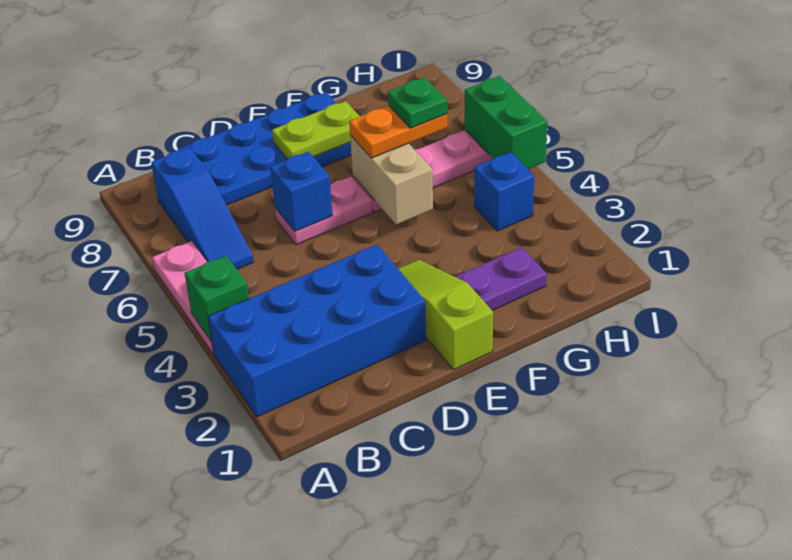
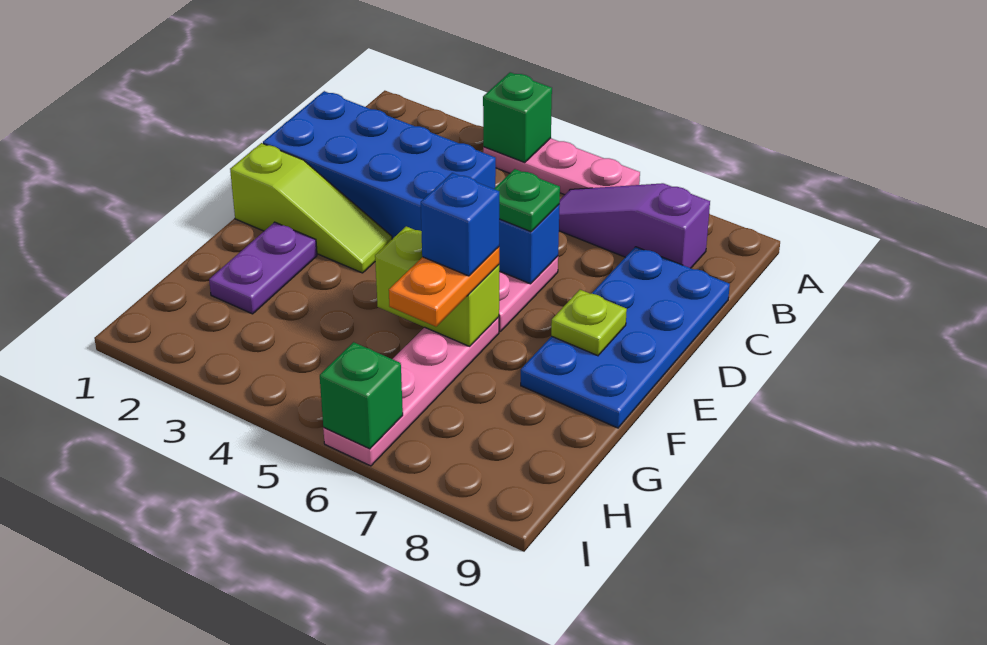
blue brick A2:D3 level 1 -> blue brick C1:D4 level 1
blue slope B6:B8 level 1 top 8 -> purple slope B6:B8 level 1 top 8
lime plate E8:F8 level 2 -> lime plate E8 level 2
tan brick F5:F6 level 2 -> lime brick F5:F6 level 2
green plate G6 level 4 -> green plate D6 level 3
blue brick H4 level 1 -> blue brick F6 level 4
green brick I5:I6 level 2 -> green brick I6 level 2

